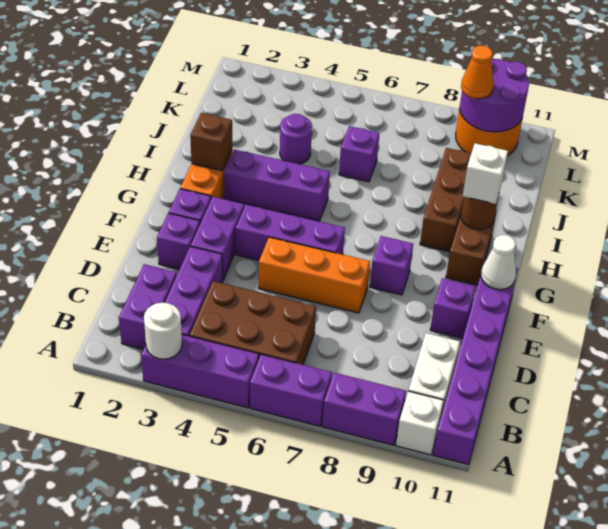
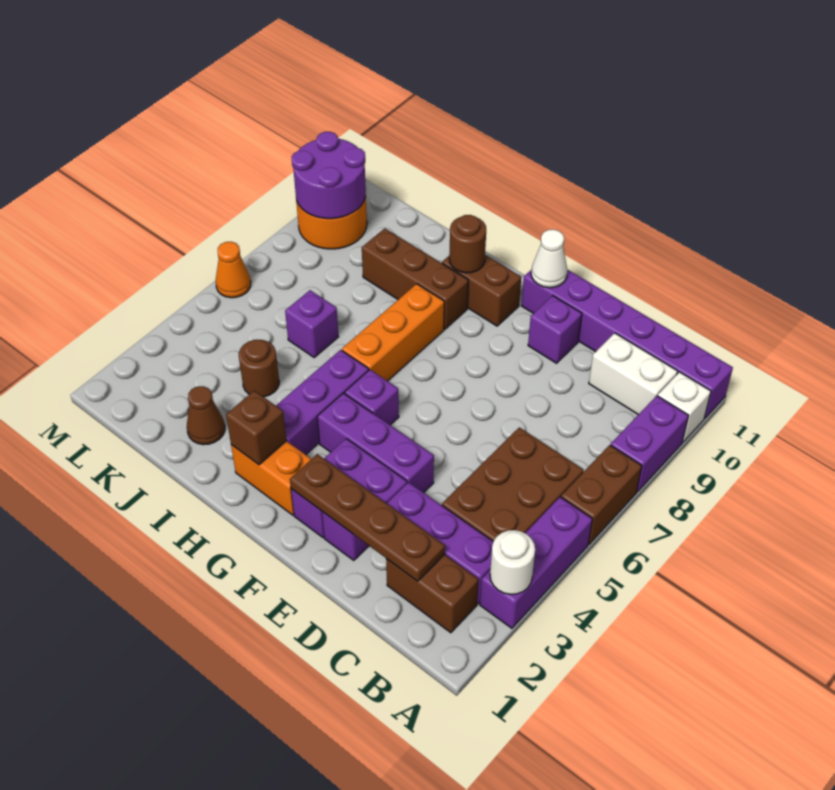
purple brick A6:A7 level 1 -> brown brick A6:A7 level 1
purple brick B2:C2 level 1 -> brown brick B2:C2 level 1
none -> brown plate C2:F2 level 2
orange brick E5:E7 level 1 -> orange brick H6:H8 level 1
purple brick F4:F6 level 1 -> purple brick E4:G4 level 1
purple brick F8 level 1 -> purple brick G5 level 1
white brick H10 level 3 -> none
none -> brown cone J2 level 1
purple round brick J4 level 1 -> brown round brick J4 level 1
orange cone L9 level 3 -> orange cone M6 level 1

